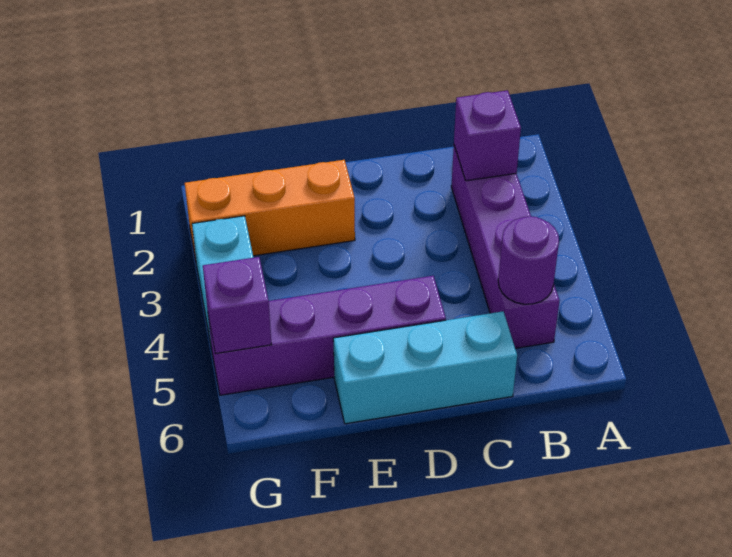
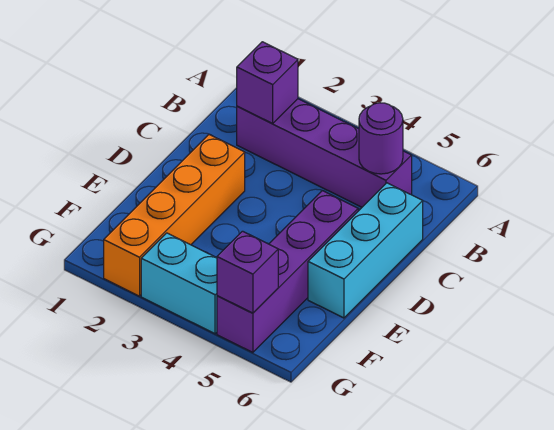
orange brick E2:G2 level 1 -> orange brick D2:G2 level 1

